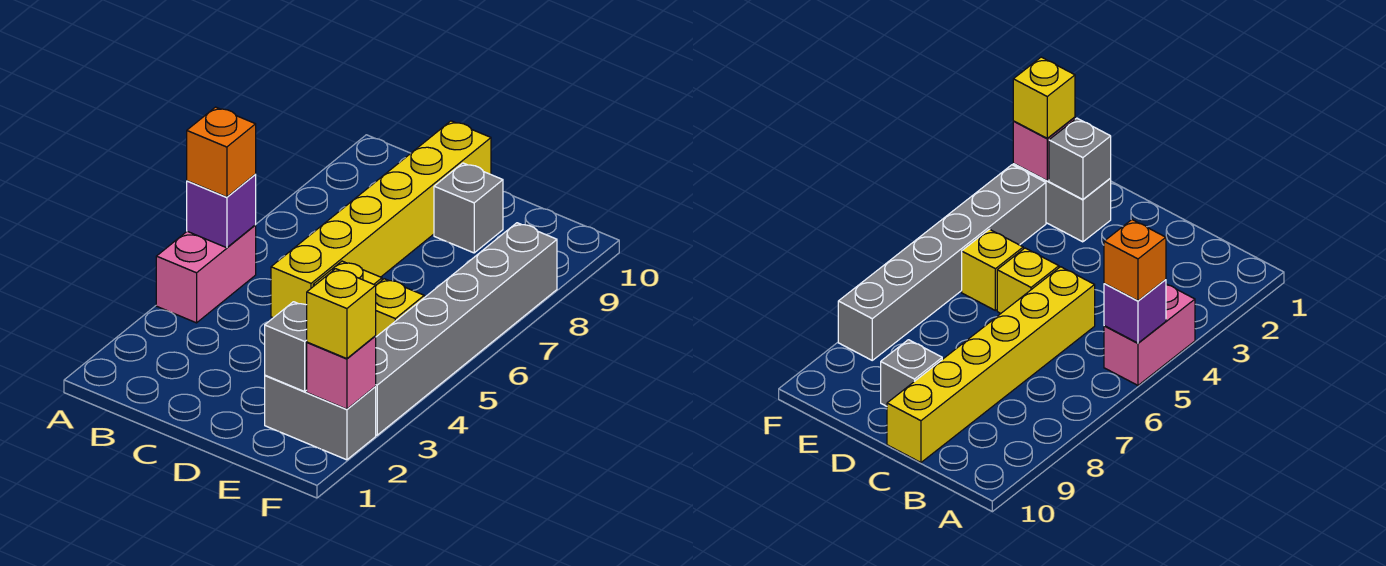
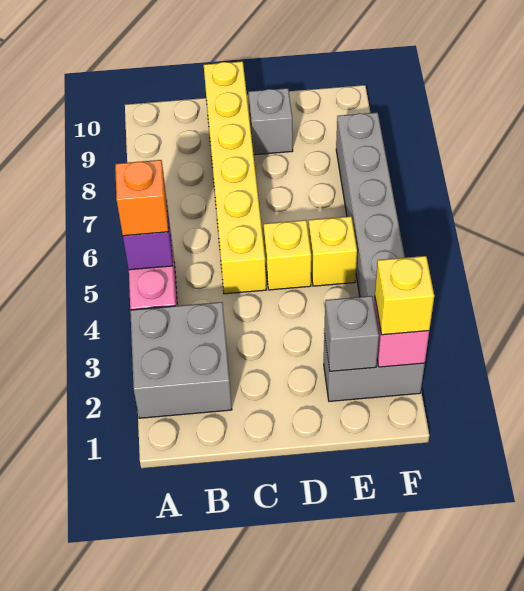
none -> grey brick A2:B3 level 1

